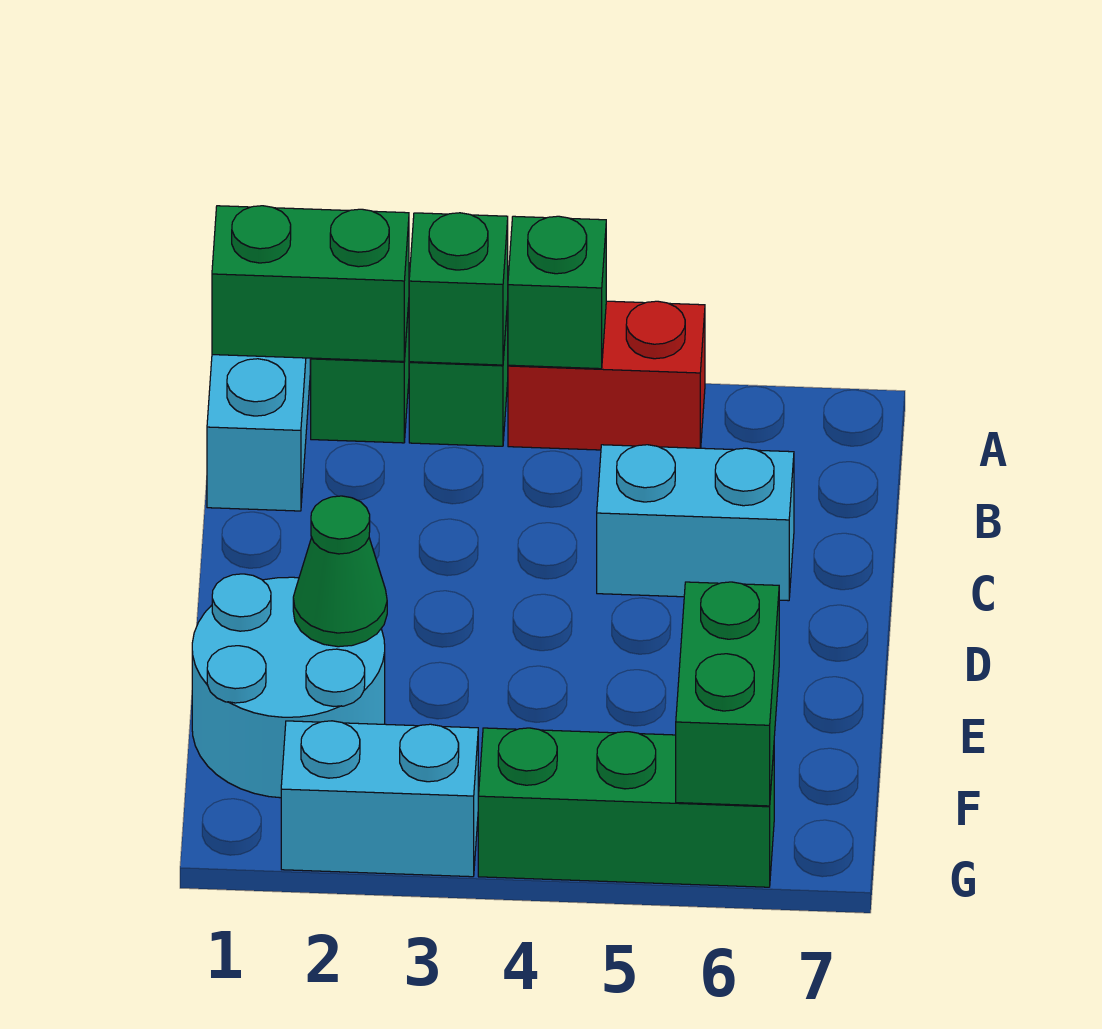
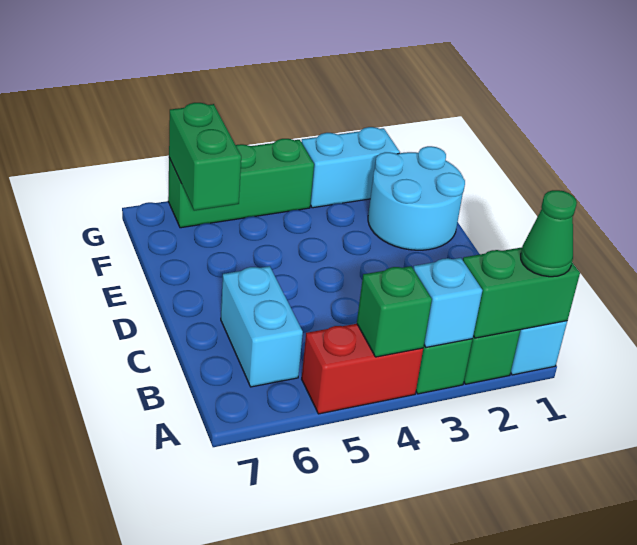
green brick A3 level 2 -> cyan brick A3 level 2
cyan brick C5:C6 level 1 -> cyan brick B6:C6 level 1
green cone E2 level 2 -> green cone A1 level 3

